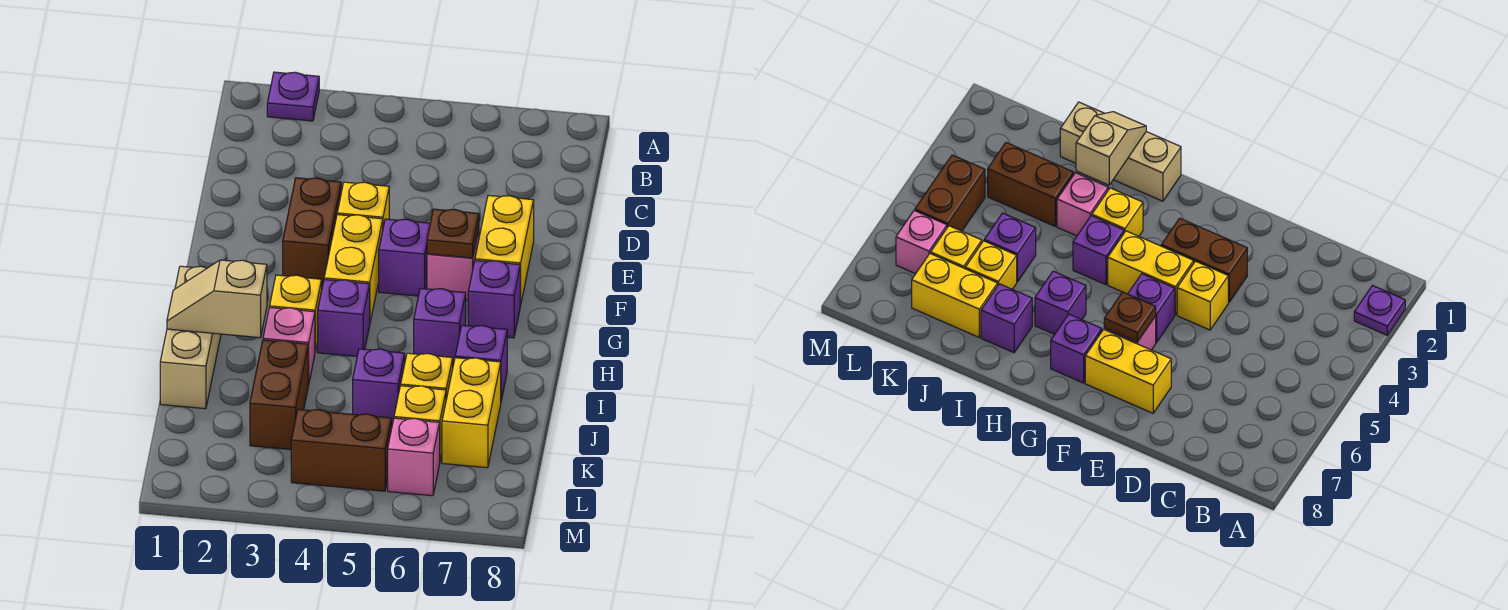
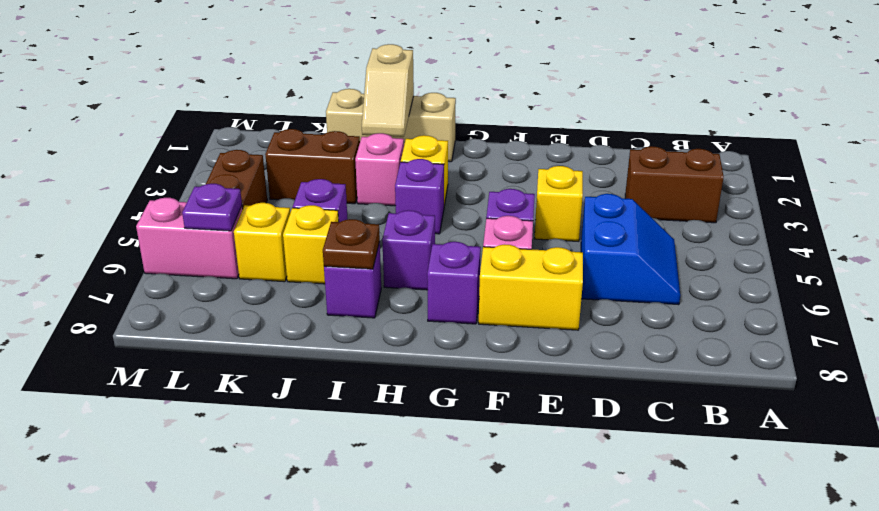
purple plate A2 level 1 -> purple plate L6 level 2
none -> blue slope C5:D6 level 1 top D
brown brick E3:F3 level 1 -> brown brick B3:C3 level 1
yellow brick F4:G4 level 1 -> none
brown plate F6 level 2 -> brown plate I7 level 2
tan slope I1:I2 level 2 top 2 -> tan slope I1:I2 level 2 top 1
yellow brick J7:K7 level 1 -> none
pink brick L6 level 1 -> pink brick L6:M6 level 1

